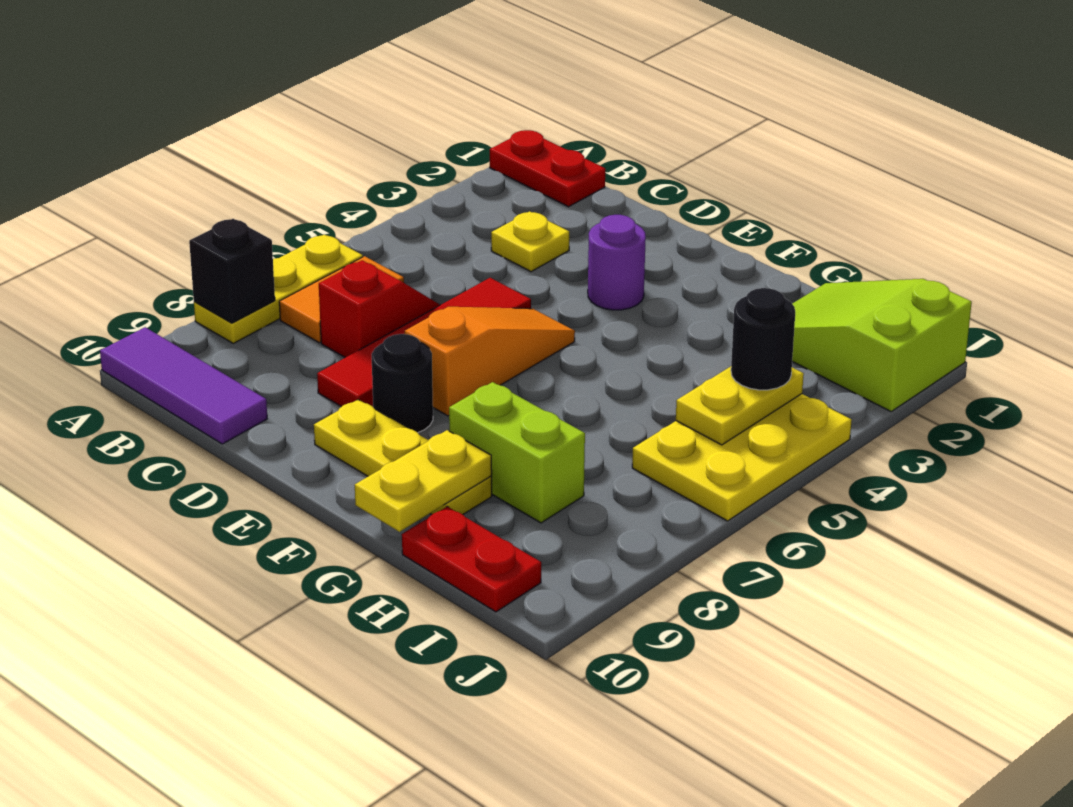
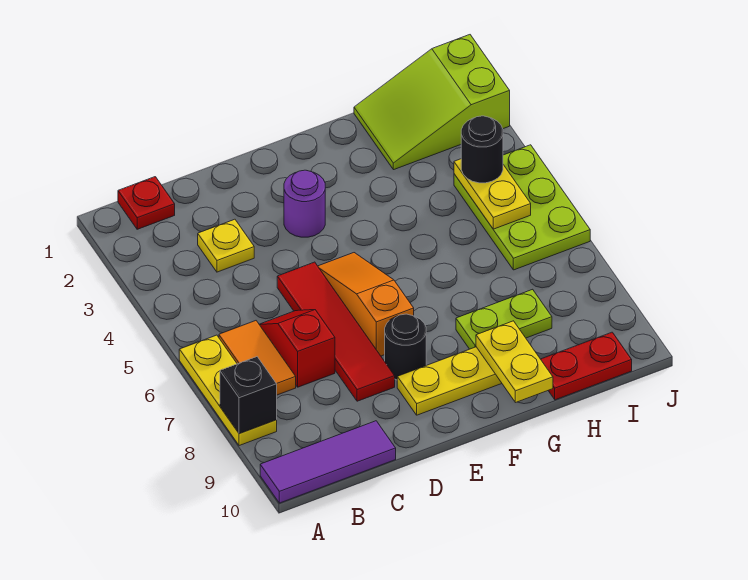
red plate A1:B1 level 1 -> red plate B1 level 1
lime brick G8:H8 level 1 -> lime plate G8:H8 level 1
yellow plate I4:J6 level 1 -> lime plate I4:J6 level 1

